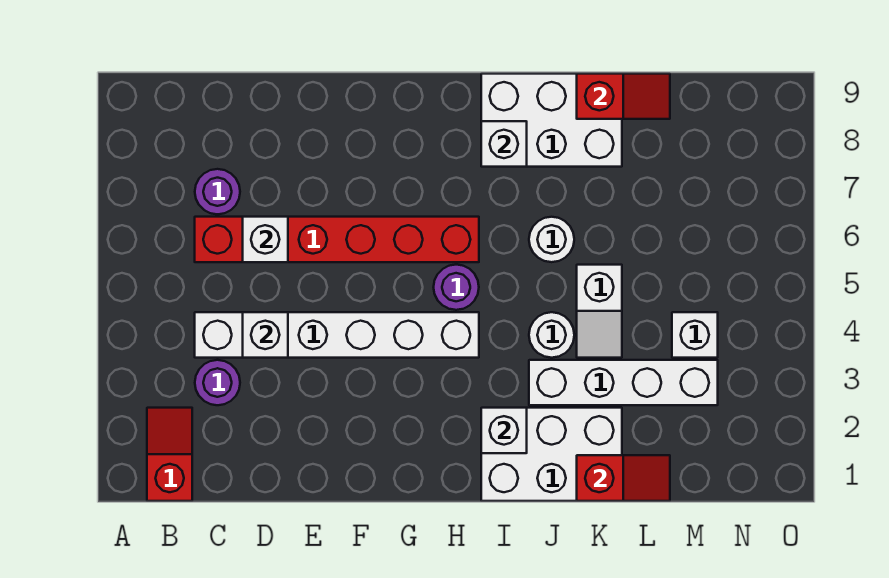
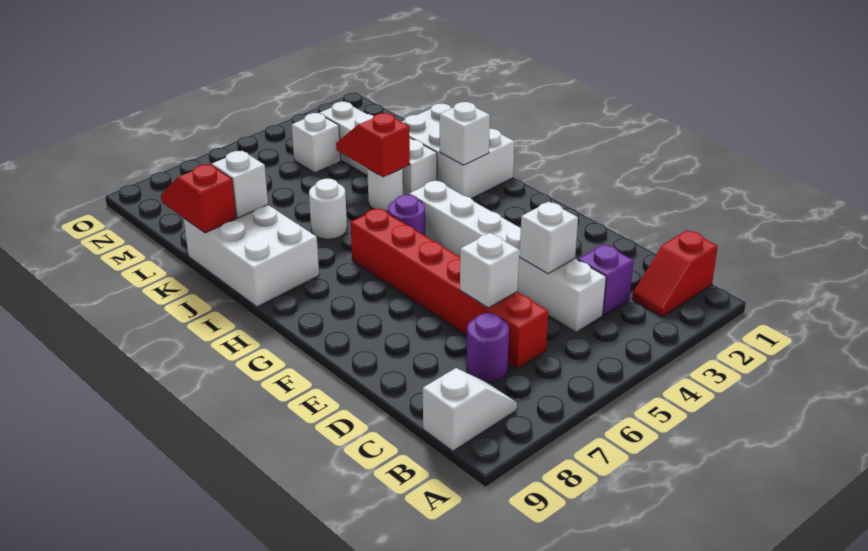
purple round brick C3 level 1 -> purple brick C3 level 1
white brick I8 level 2 -> white brick K8 level 2
red slope K1:L1 level 2 top K -> red slope J4:K4 level 2 top J
white slope K4:K5 level 1 top 5 -> white slope B8:B9 level 1 top 9

